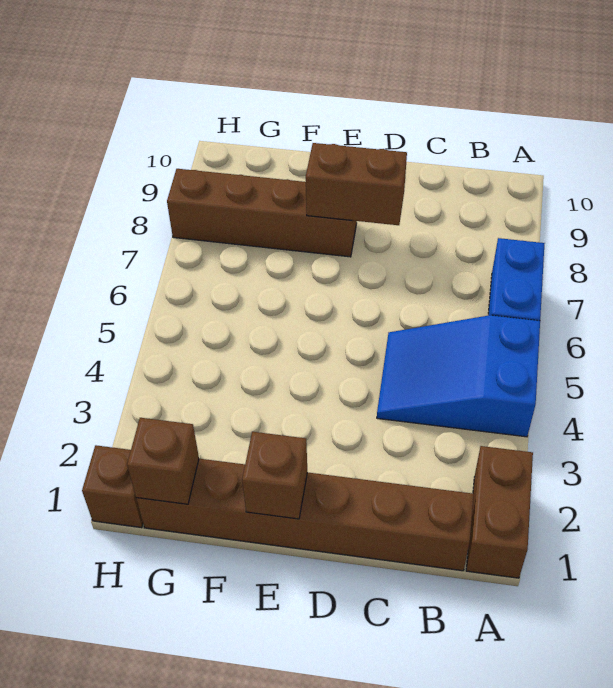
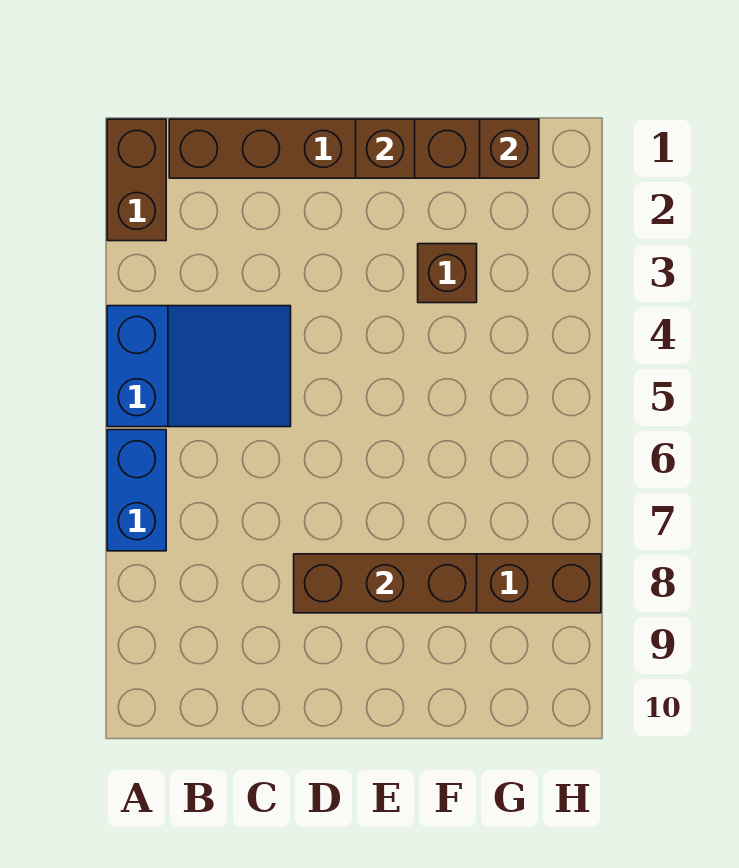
brown brick D8:E8 level 2 -> brown brick D8:F8 level 2
brown brick H1 level 1 -> brown brick F3 level 1

